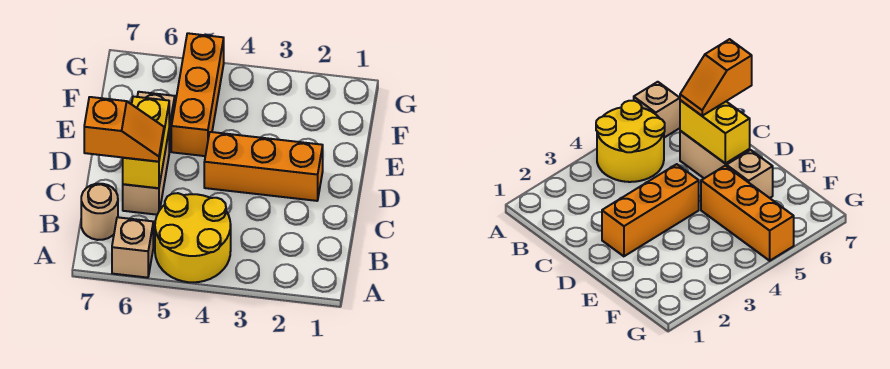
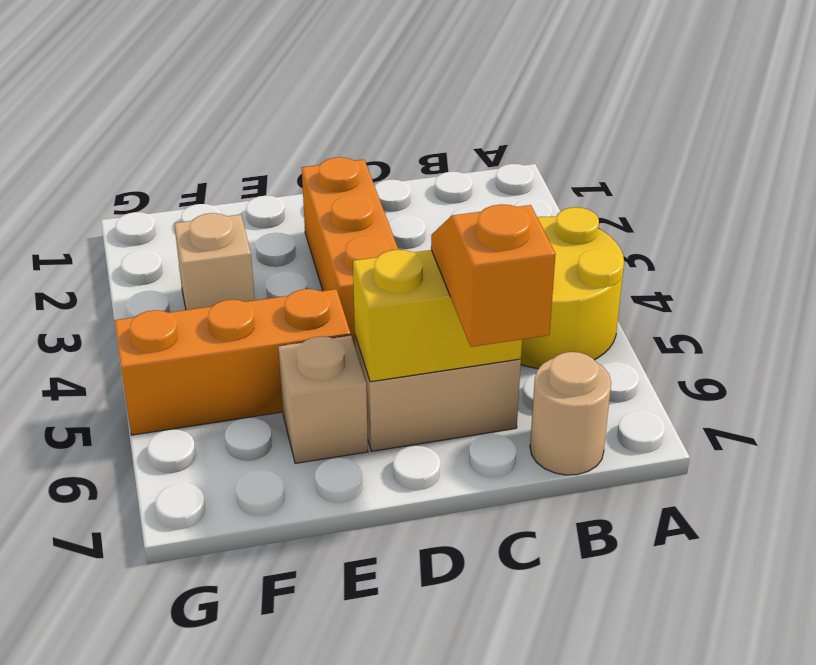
tan brick A6 level 1 -> tan brick F3 level 1

